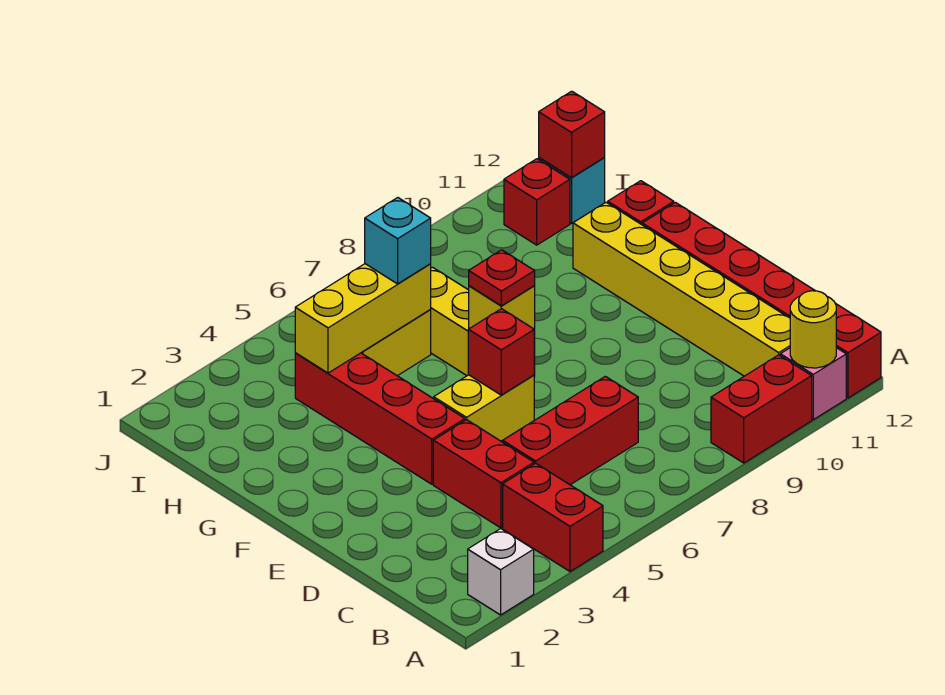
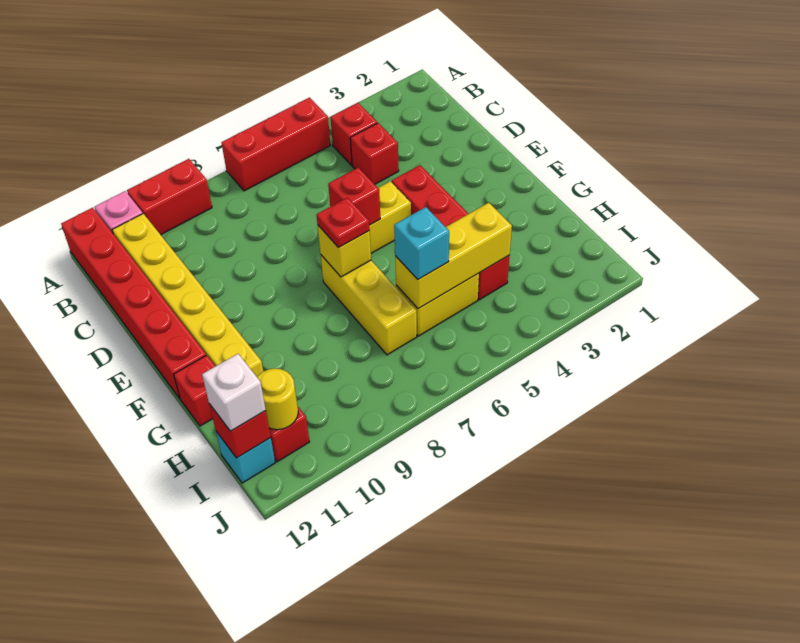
white brick A2 level 1 -> white brick I12 level 3
red brick A4:B4 level 1 -> red brick B4 level 1
yellow round brick A11 level 2 -> yellow round brick I11 level 2
red brick C4:D4 level 1 -> red brick C4 level 1
red brick C5:C7 level 1 -> red brick A5:A7 level 1

